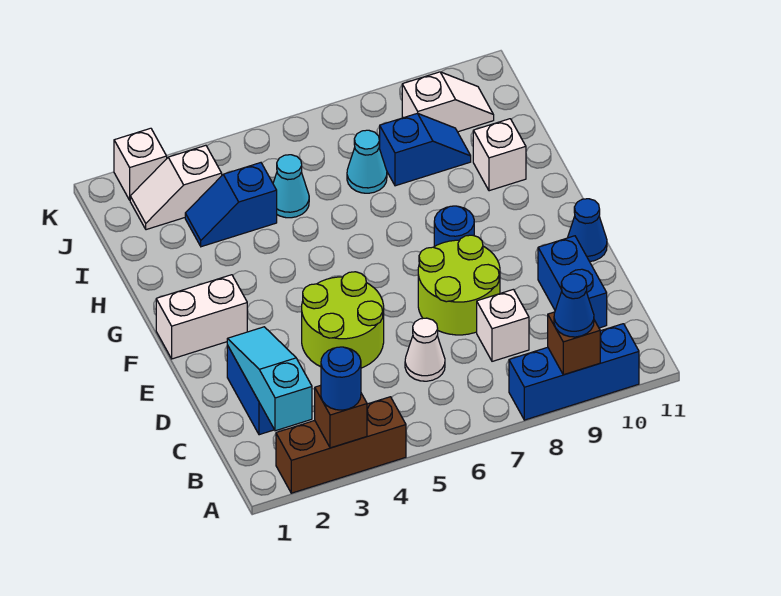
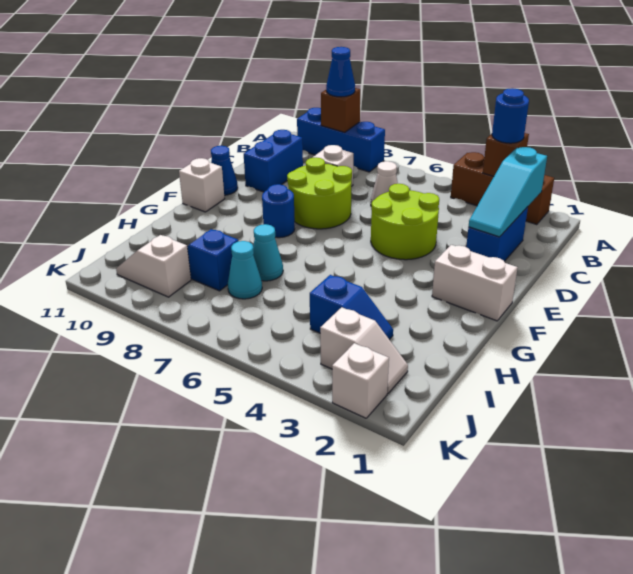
white brick H10 level 1 -> white brick F11 level 1
cyan cone I5 level 1 -> cyan cone H7 level 1

